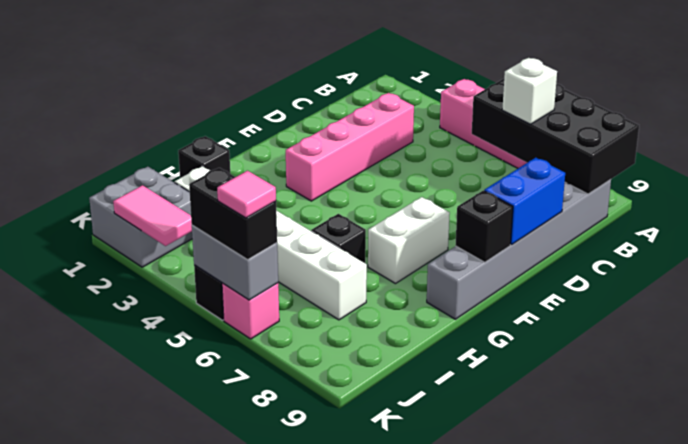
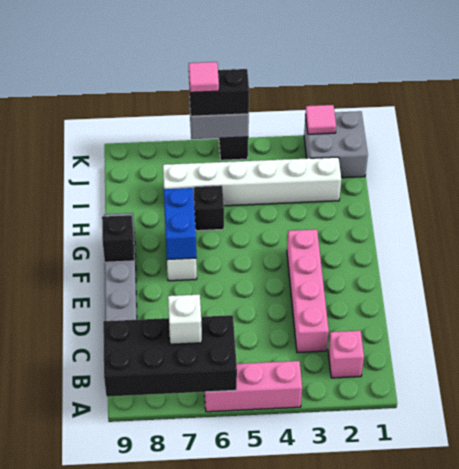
blue brick D9:E9 level 2 -> blue brick F7:G7 level 2
black brick H1 level 1 -> none
pink tile K2:K3 level 2 -> pink tile K2 level 2
pink brick K6 level 1 -> pink brick B2 level 1

